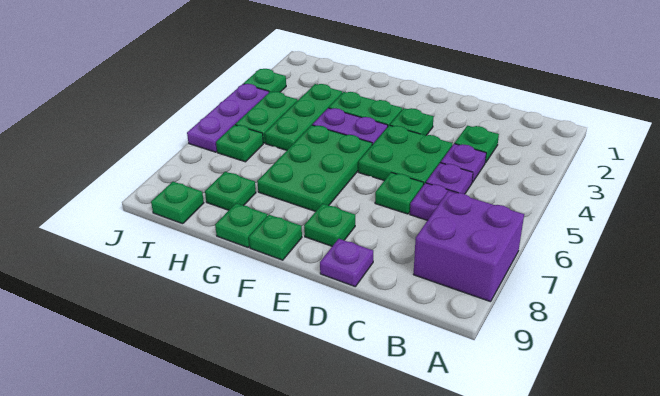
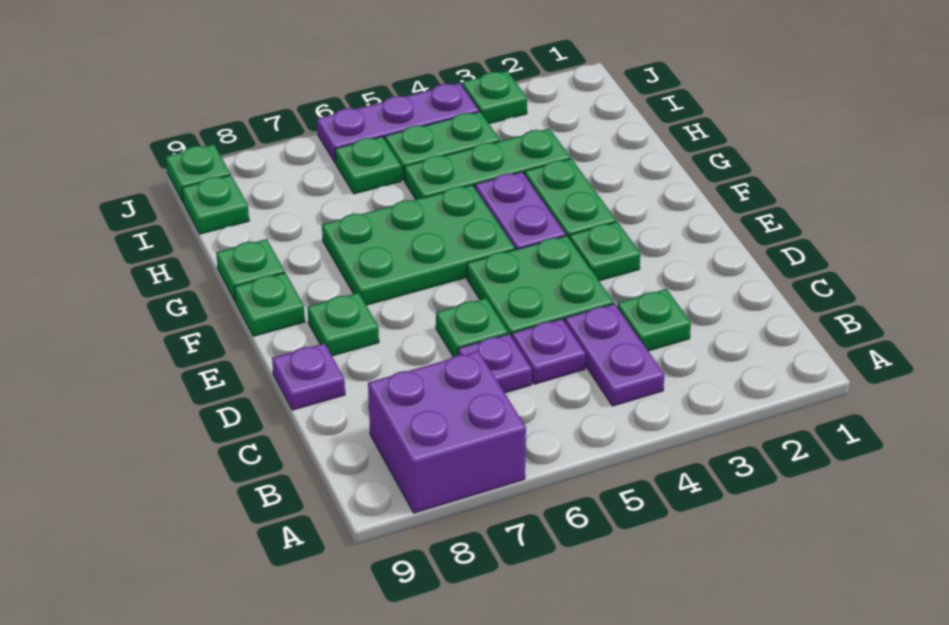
purple plate C4 level 1 -> purple plate B4:C4 level 1
green plate H8 level 1 -> green plate J9 level 1

